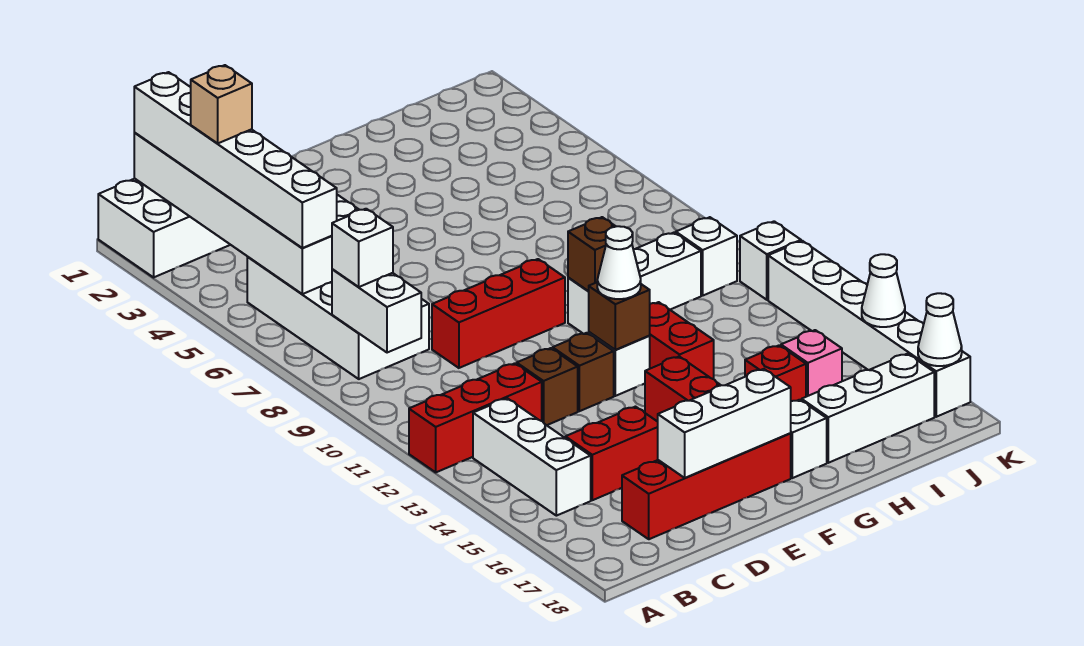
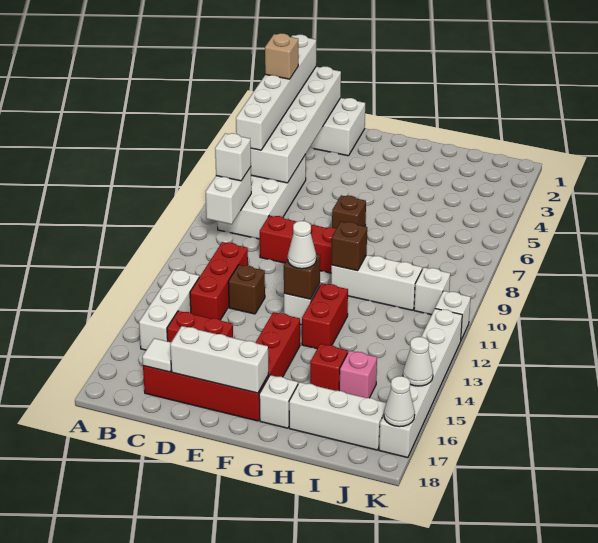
red brick A12:C12 level 1 -> red brick C11:C13 level 1
none -> white tile C17 level 2
brown brick E12 level 1 -> brown brick F7 level 1

